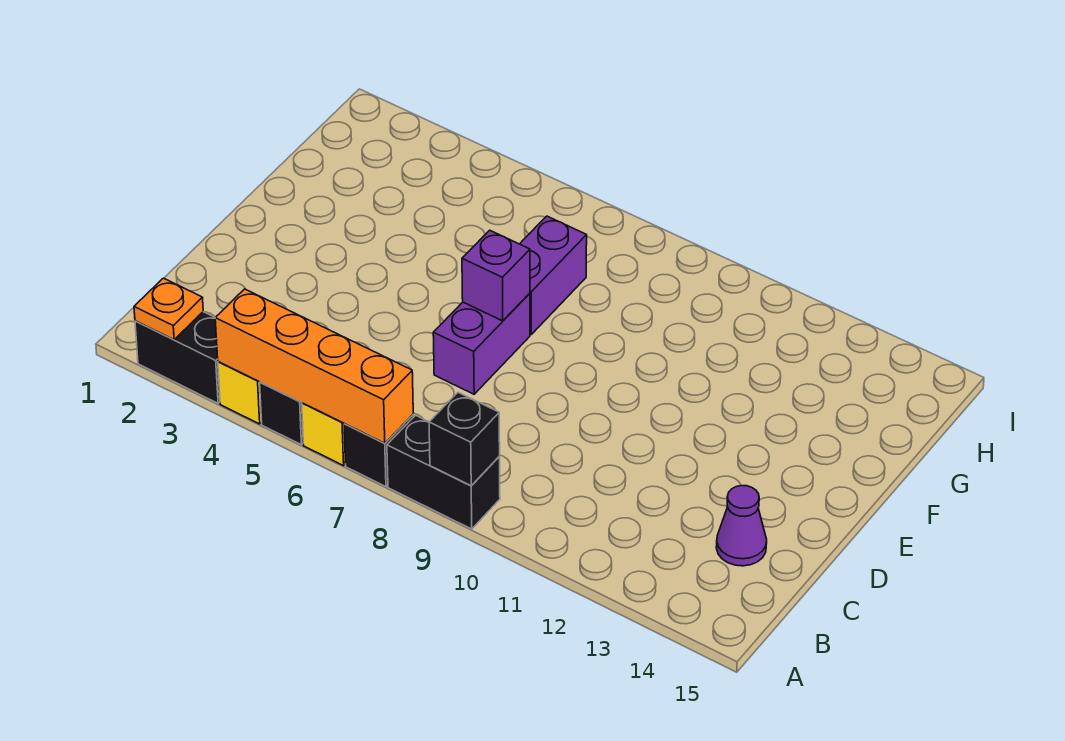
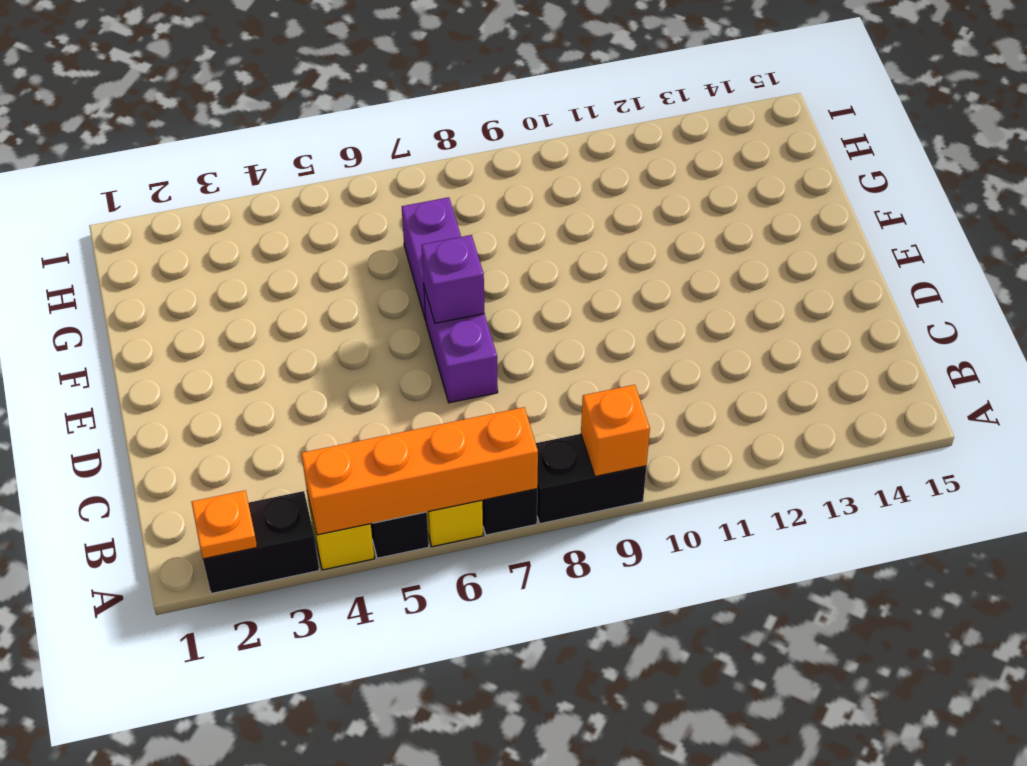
black brick A9 level 2 -> orange brick A9 level 2
purple cone C14 level 1 -> none

